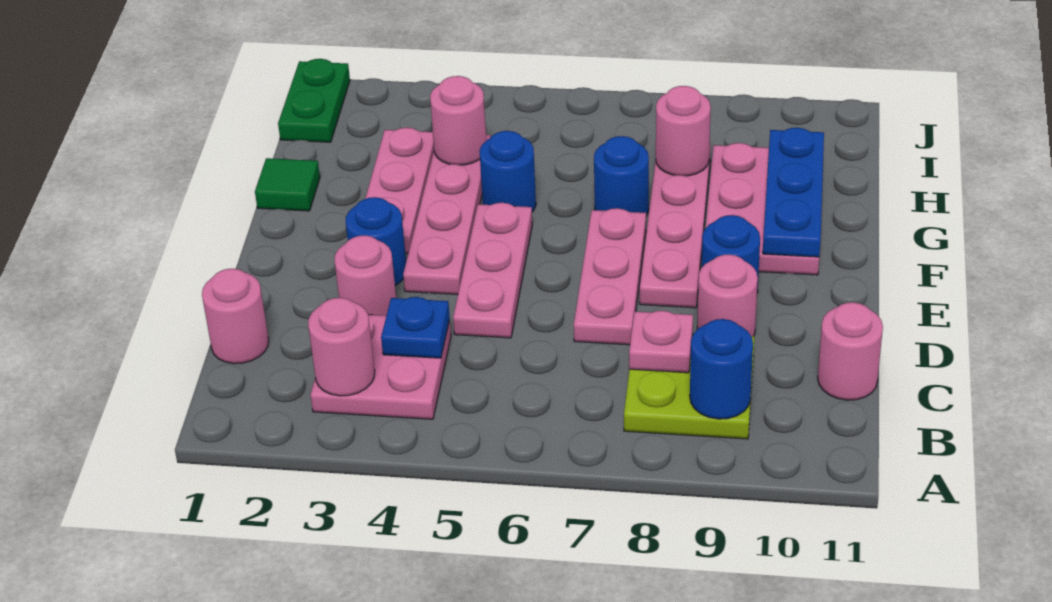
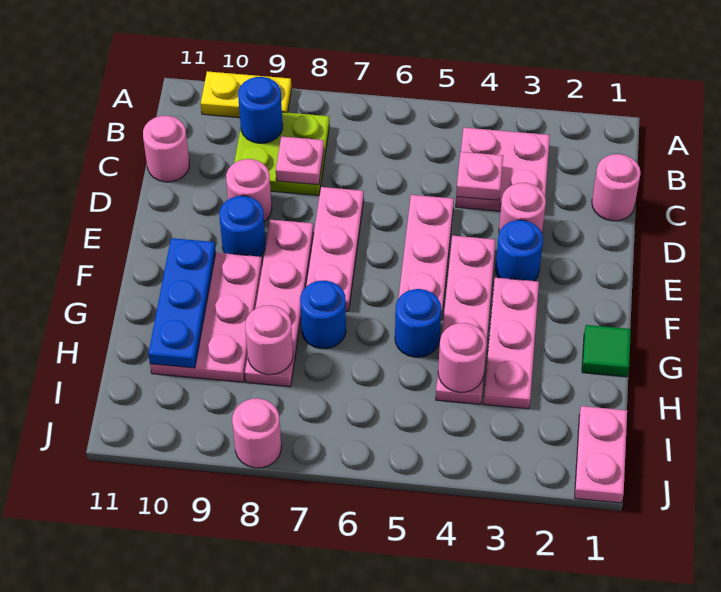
none -> yellow plate A9:A10 level 1
pink round brick B3 level 2 -> pink round brick J8 level 1
blue plate C4 level 2 -> pink plate C4 level 2
green plate I1:J1 level 1 -> pink plate I1:J1 level 1

